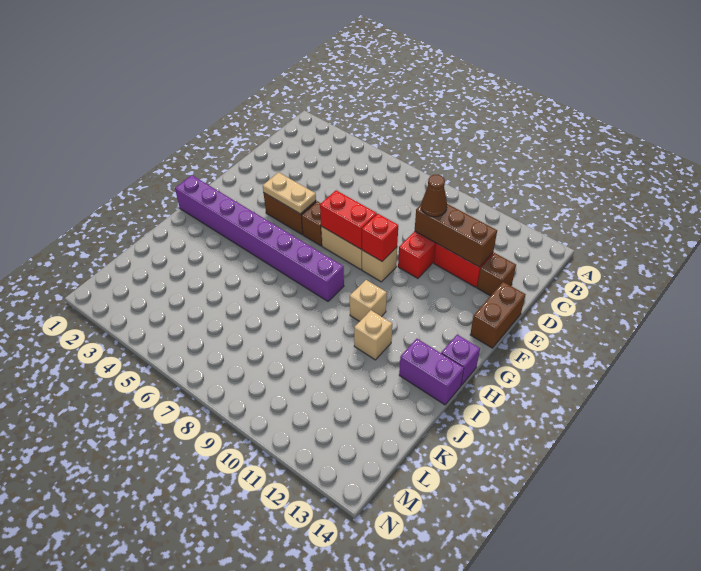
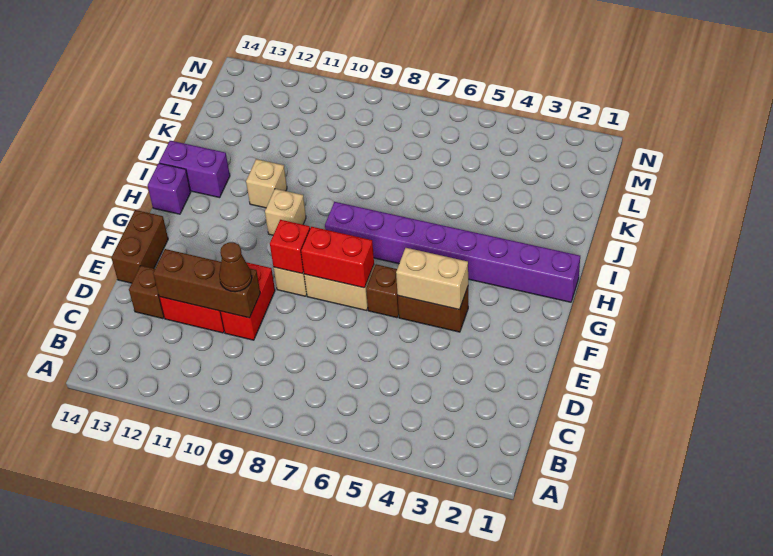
tan plate F4:F5 level 2 -> tan brick F4:F5 level 2

